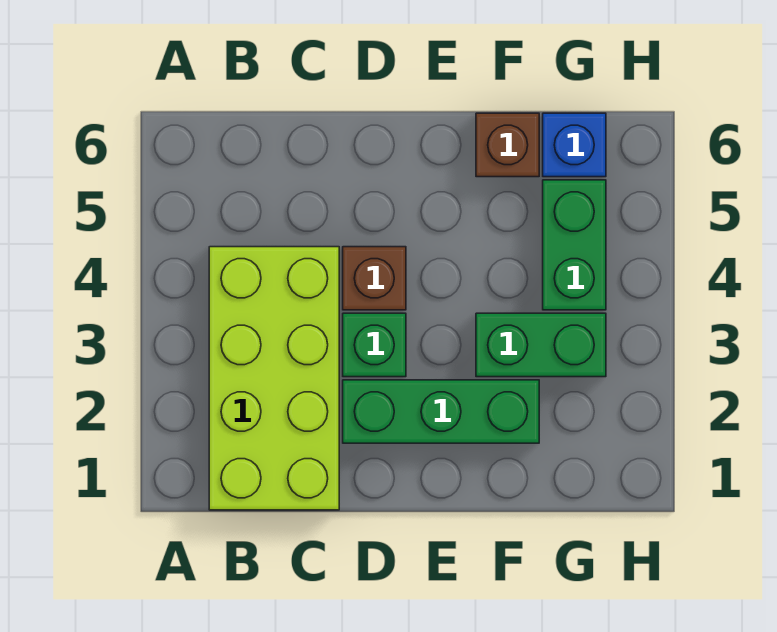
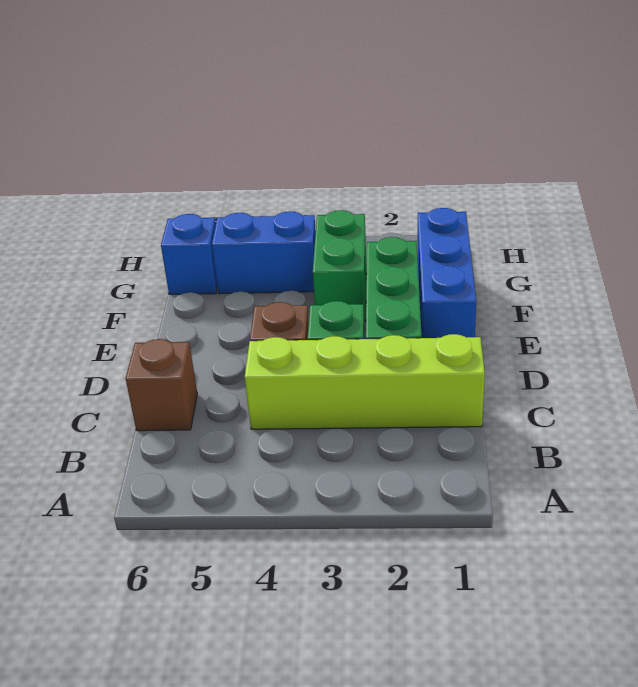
lime brick B1:C4 level 1 -> lime brick C1:C4 level 1
none -> blue brick E1:G1 level 1
brown brick F6 level 1 -> brown brick C6 level 1
green brick G4:G5 level 1 -> blue brick G4:G5 level 1

